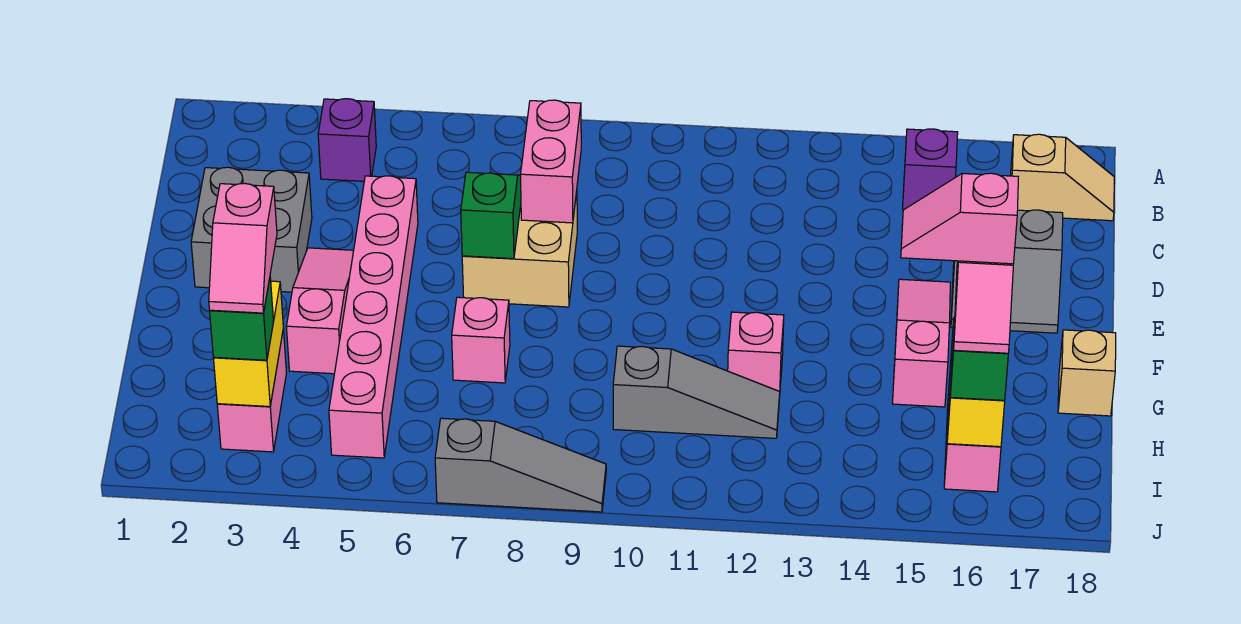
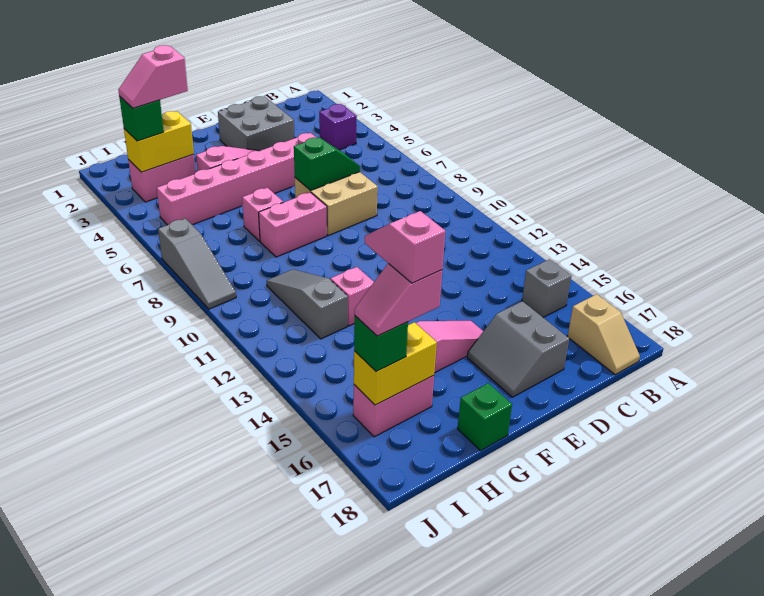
purple brick B15 level 1 -> grey brick B15 level 1
pink brick C8:D8 level 2 -> pink brick F8:G8 level 1
tan brick G18 level 1 -> green brick G18 level 1
grey slope H10:H12 level 1 top 10 -> grey slope H10:H12 level 1 top 12

